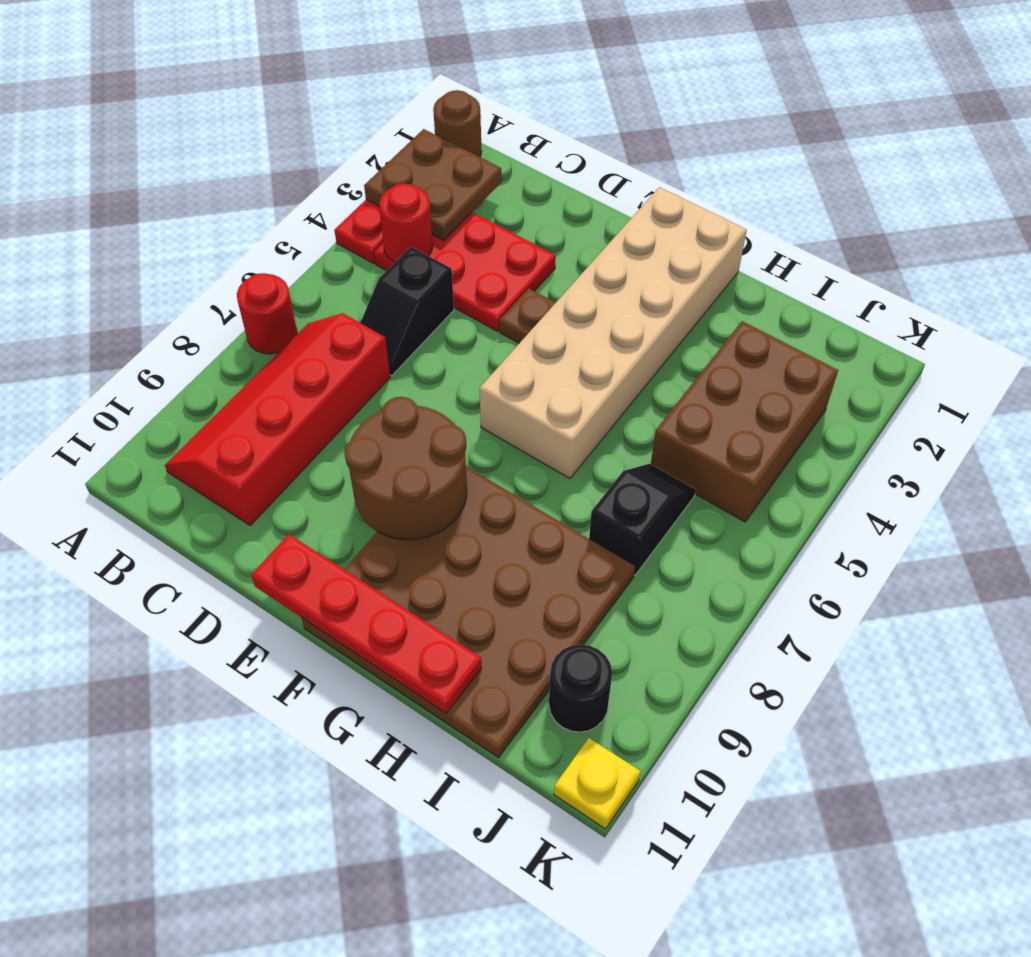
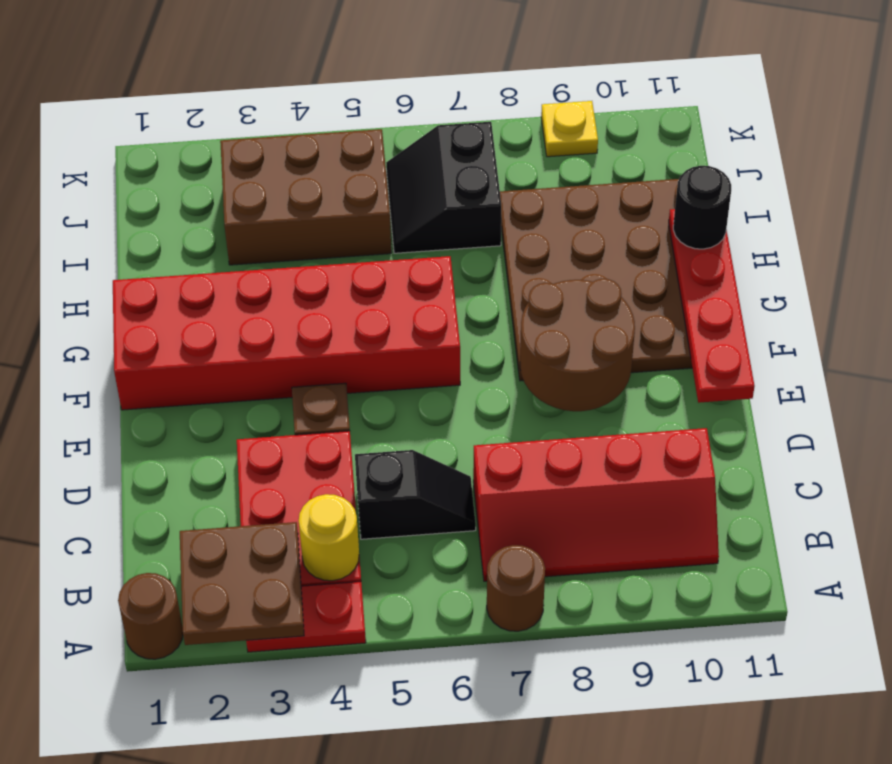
red round brick A7 level 1 -> brown round brick A7 level 1
red round brick B4 level 2 -> yellow round brick B4 level 2
tan brick F1:G6 level 1 -> red brick F1:G6 level 1
black slope I6:I7 level 1 top 7 -> black slope I6:J7 level 1 top 7
black round brick J10 level 1 -> black round brick H11 level 3
yellow plate K11 level 1 -> yellow plate K9 level 1

